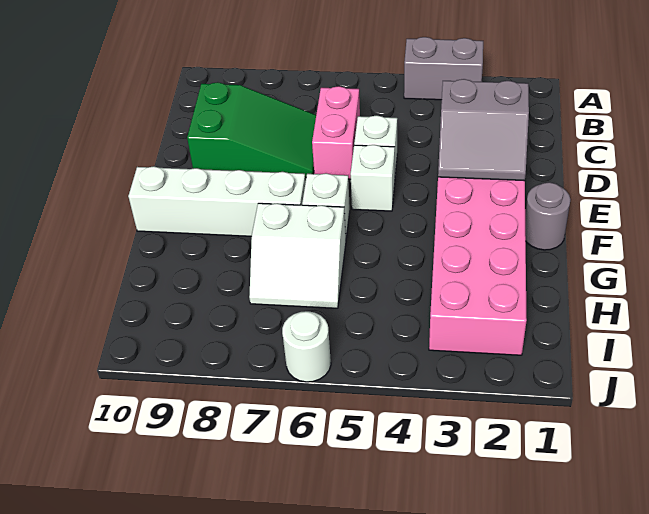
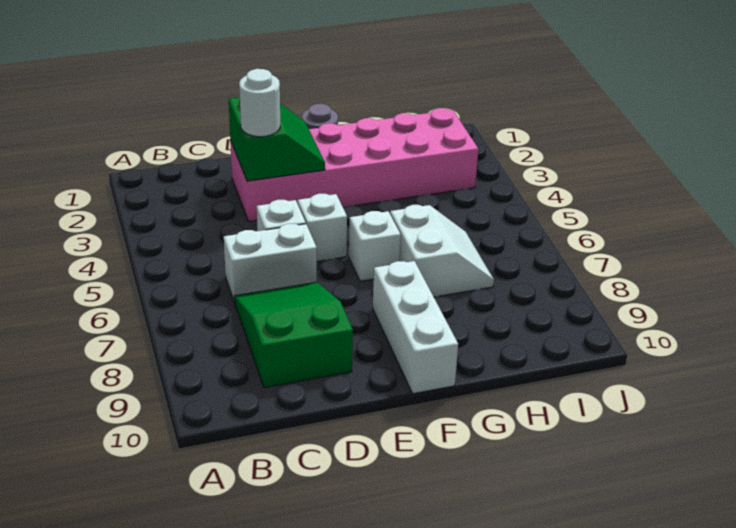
grey brick A3:A4 level 1 -> none
pink brick C6:D6 level 1 -> white brick C6:D6 level 1
grey slope D2:E3 level 2 top D -> green slope D2:E3 level 2 top D
white brick F7:F10 level 1 -> white brick F8:F10 level 1
white round brick J6 level 1 -> white round brick D3 level 3

